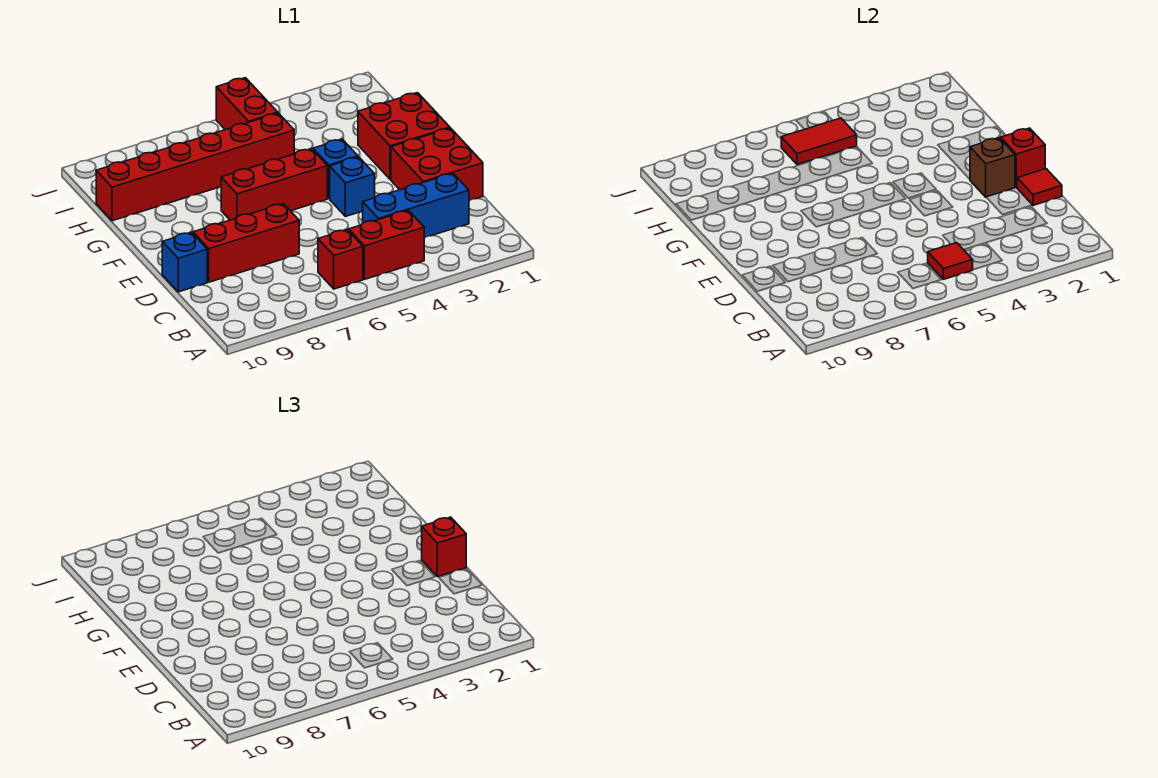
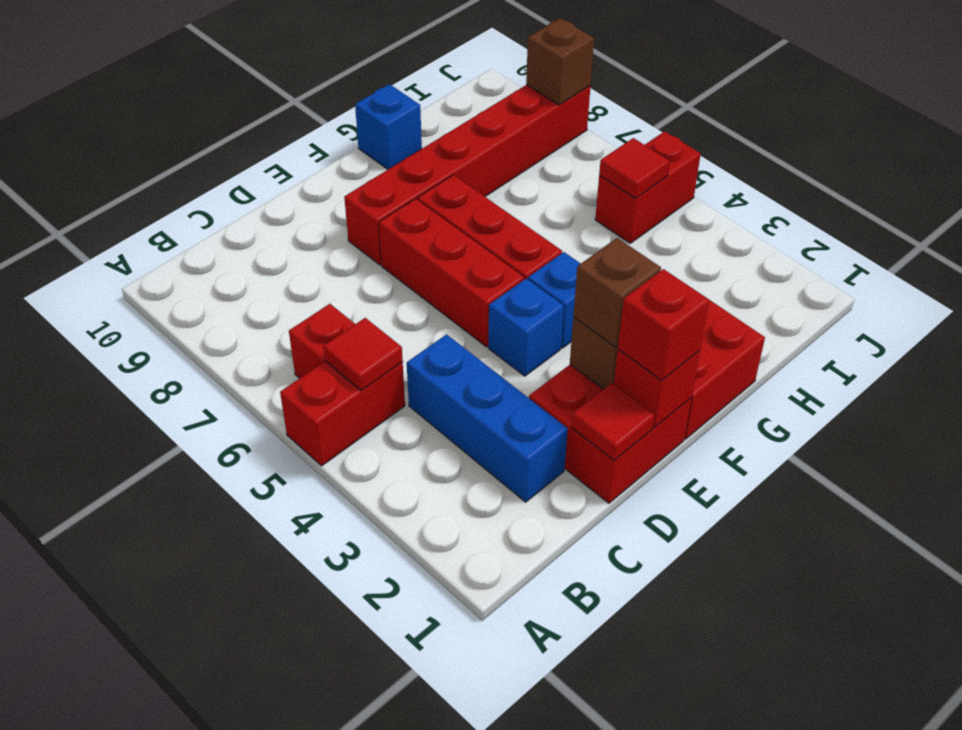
red brick B4:B5 level 1 -> red brick A5:B5 level 1
red brick D7:D9 level 1 -> red brick E5:E7 level 1
blue brick D10 level 1 -> blue brick G10 level 1
none -> brown brick E2 level 3
red brick H5:H10 level 1 -> red brick E8:J8 level 1
red tile I5:I6 level 2 -> red tile I5 level 2
none -> brown brick J8 level 2

